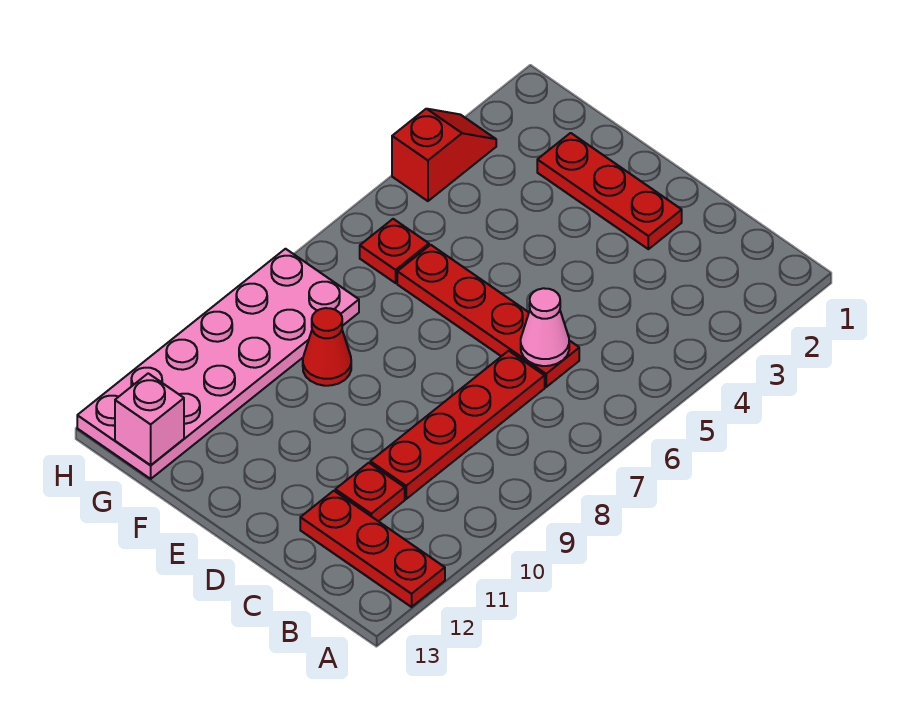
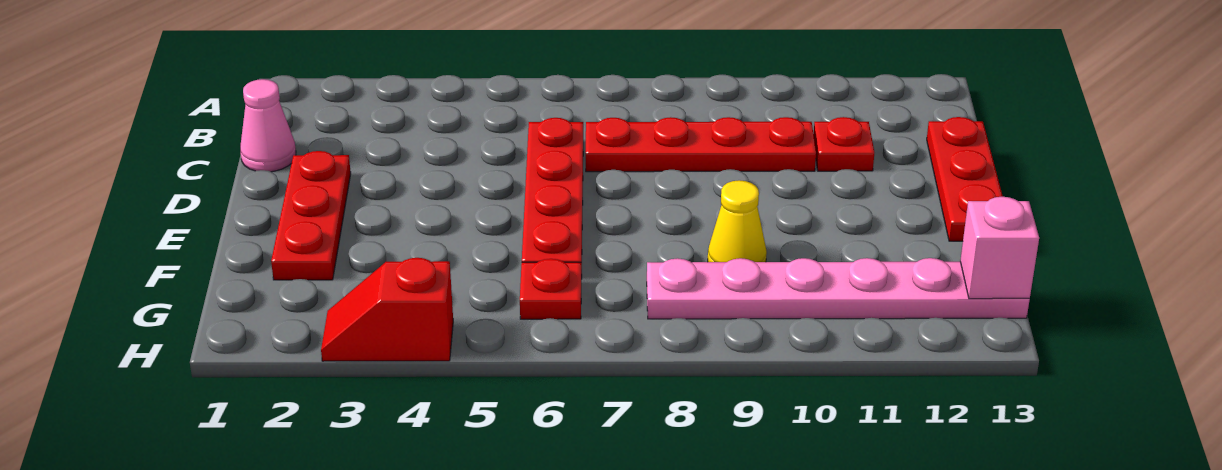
red plate A12:C12 level 1 -> red plate C13:E13 level 1
pink cone C6 level 2 -> pink cone C1 level 1
red cone F9 level 1 -> yellow cone F9 level 1
pink plate G8:H13 level 1 -> pink plate G8:G13 level 1

